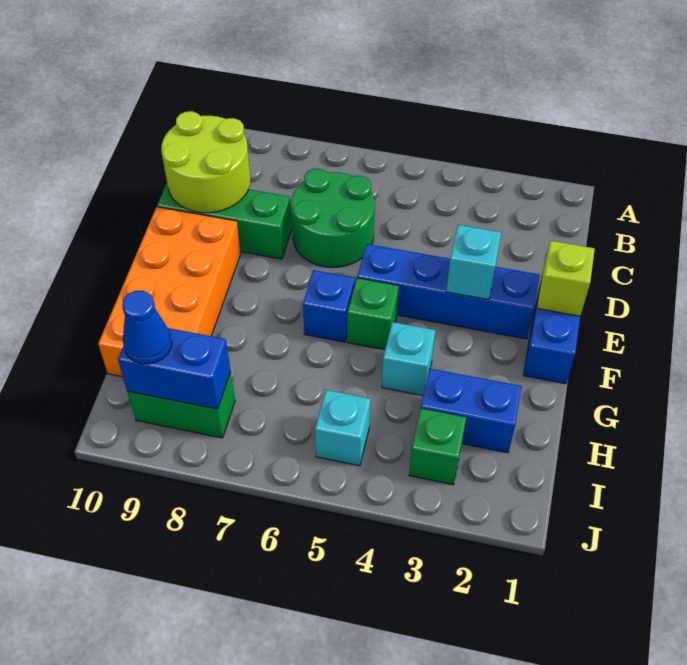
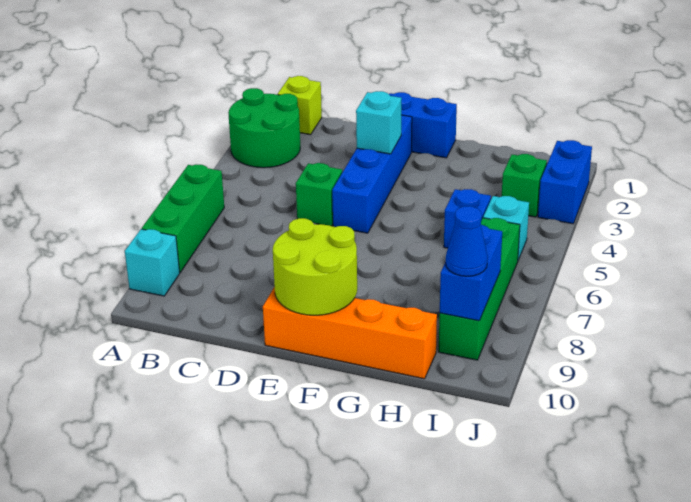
green round brick C6:D7 level 1 -> green round brick A2:B3 level 1
lime round brick C9:D10 level 2 -> lime round brick E9:F10 level 2
green brick D8:D10 level 1 -> green brick A6:A8 level 1
lime brick E1 level 2 -> lime brick B1 level 1
orange brick E9:H10 level 1 -> orange brick E10:H10 level 1
green brick F5 level 1 -> green brick D5 level 1
blue brick F6 level 1 -> blue brick H5 level 1
cyan brick G4 level 1 -> cyan brick A9 level 1
blue brick H2:H3 level 1 -> blue brick J2:J3 level 1
green brick I8:I9 level 1 -> green brick I6:I9 level 1

